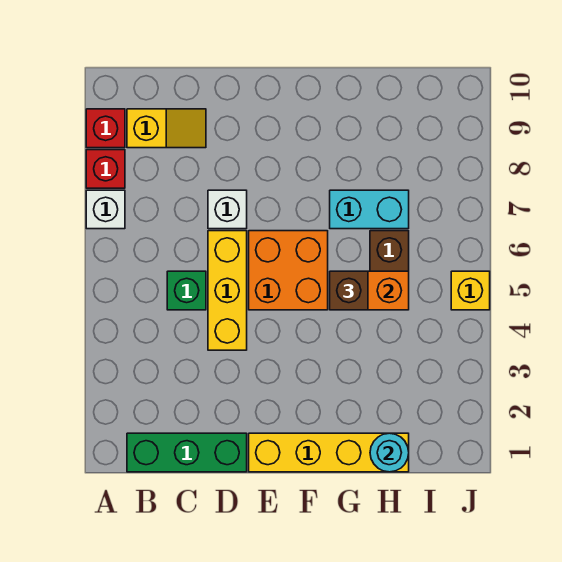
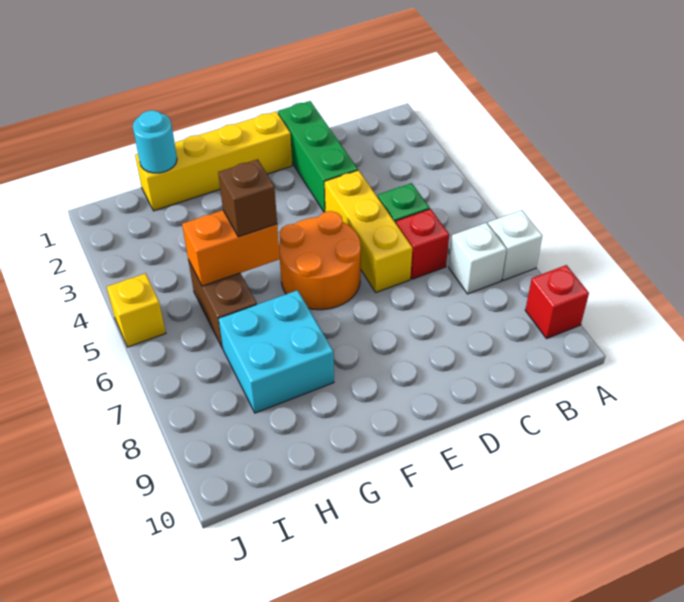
red brick A8 level 1 -> red brick C6 level 1
green brick B1:D1 level 1 -> green brick D1:D3 level 1
yellow slope B9:C9 level 1 top B -> none
white brick D7 level 1 -> white brick B7 level 1
orange brick E5:F6 level 1 -> orange round brick E5:F6 level 1
cyan brick G7:H7 level 1 -> cyan brick G7:H8 level 1

